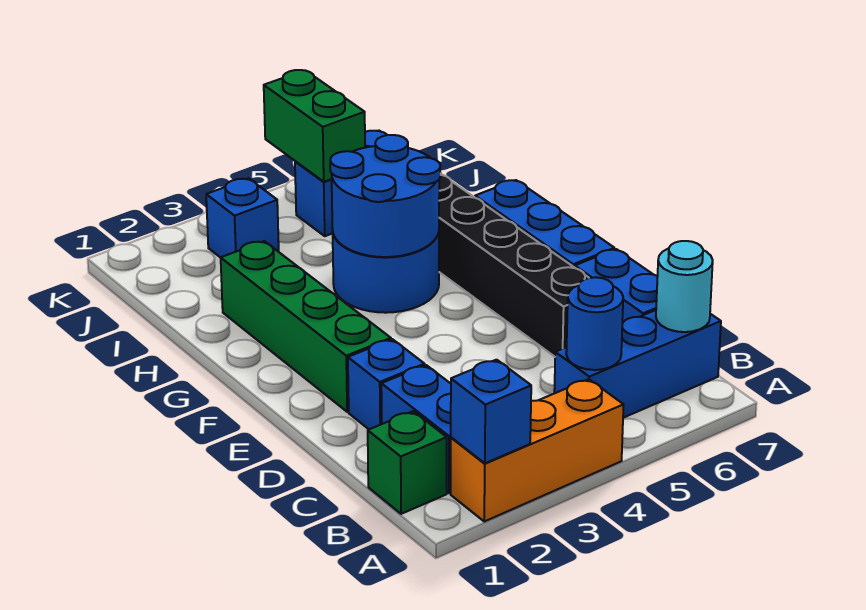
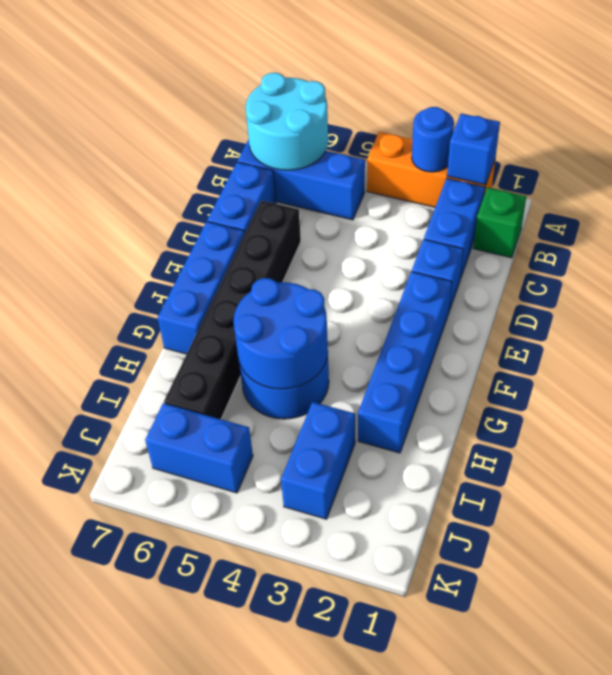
blue round brick B5 level 2 -> blue round brick A3 level 2
cyan round brick B7 level 2 -> cyan round brick A6:B7 level 2
green brick E2:H2 level 1 -> blue brick E2:H2 level 1
blue brick J3 level 1 -> blue brick I3:J3 level 1
green brick J5:K5 level 2 -> none

